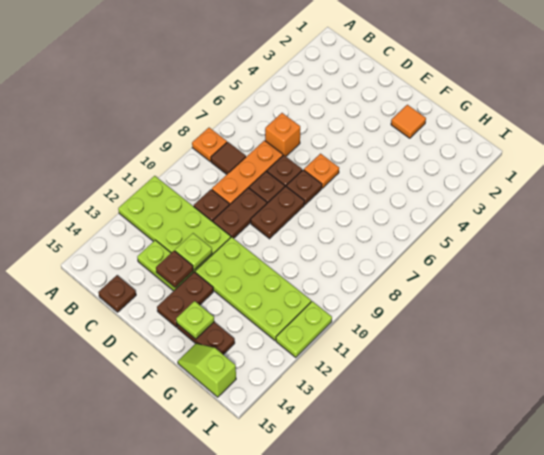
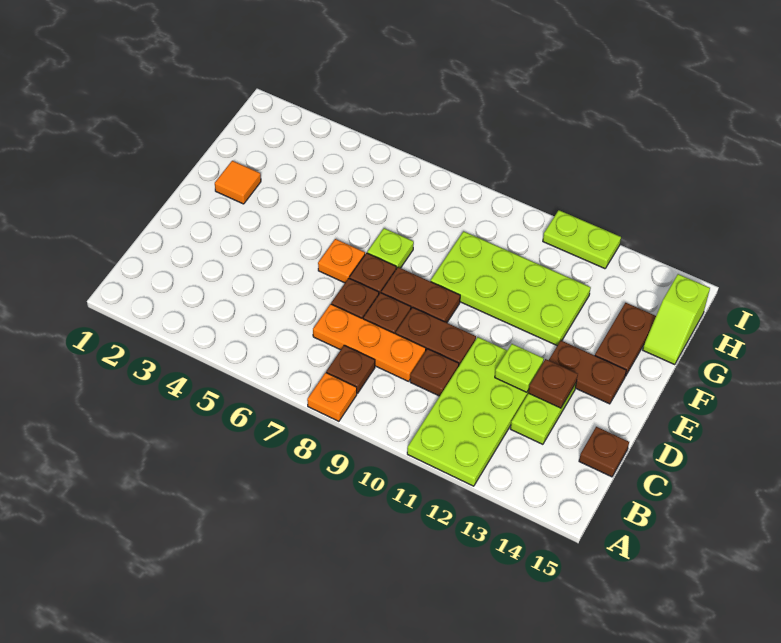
brown tile B8 level 1 -> brown plate B8 level 1
orange brick C6 level 1 -> none
lime plate E11:H12 level 1 -> lime plate F9:G12 level 1
lime plate F14 level 2 -> lime plate F7 level 1

